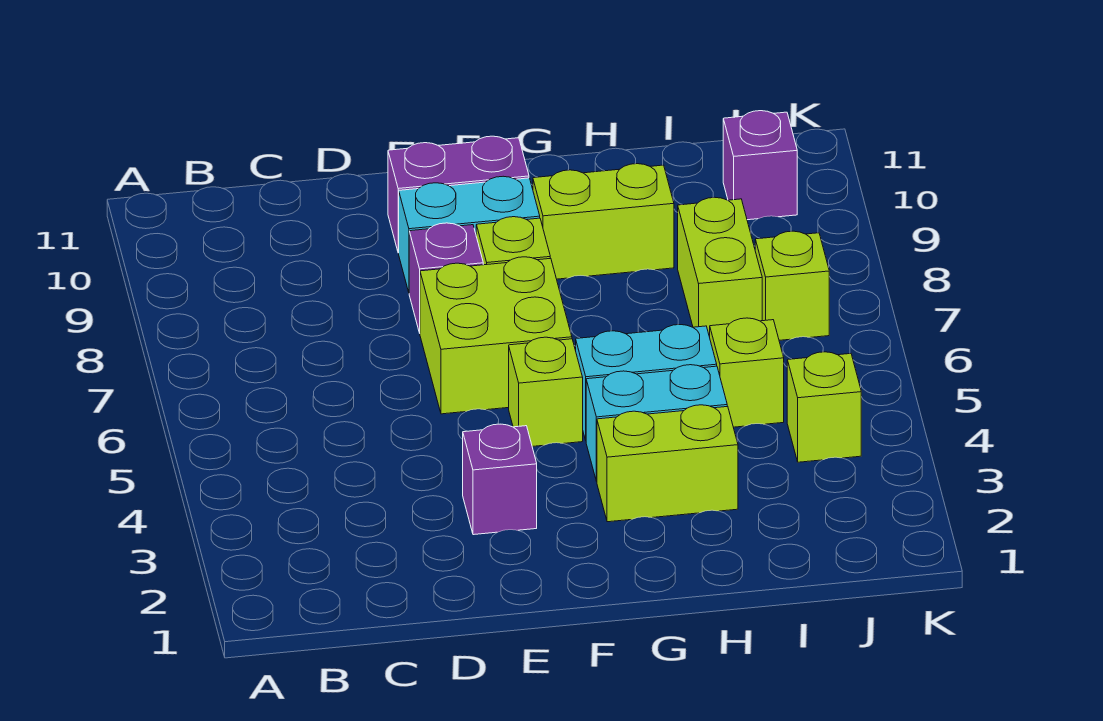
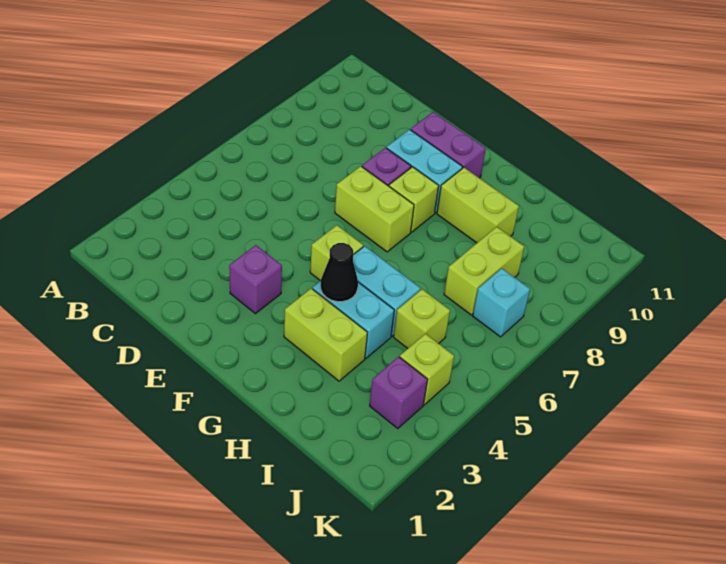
lime brick E6:F7 level 1 -> lime brick E7:F7 level 1
none -> black cone G4 level 2
lime brick J7 level 1 -> cyan brick J7 level 1
purple brick J10 level 1 -> purple brick J3 level 1

